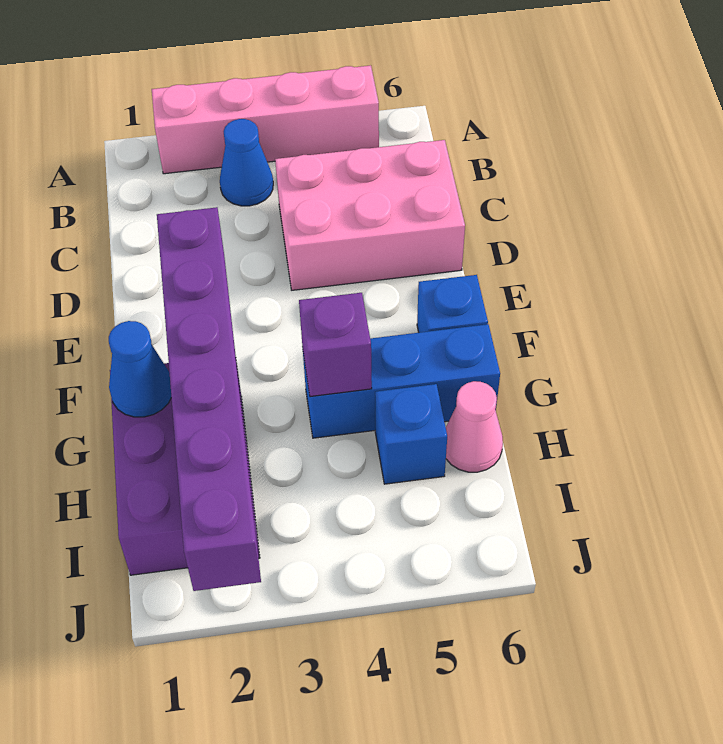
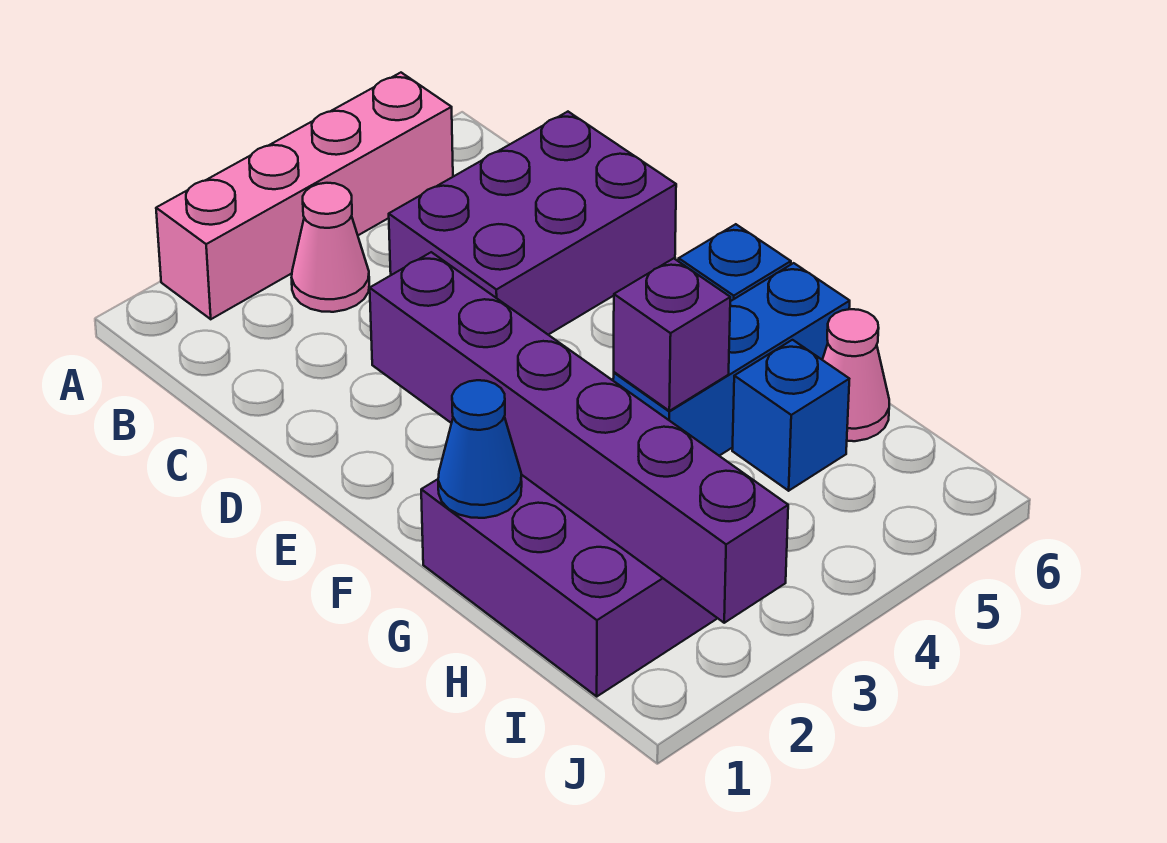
blue cone B3 level 1 -> pink cone B3 level 1
pink brick C4:D6 level 1 -> purple brick C4:D6 level 1

